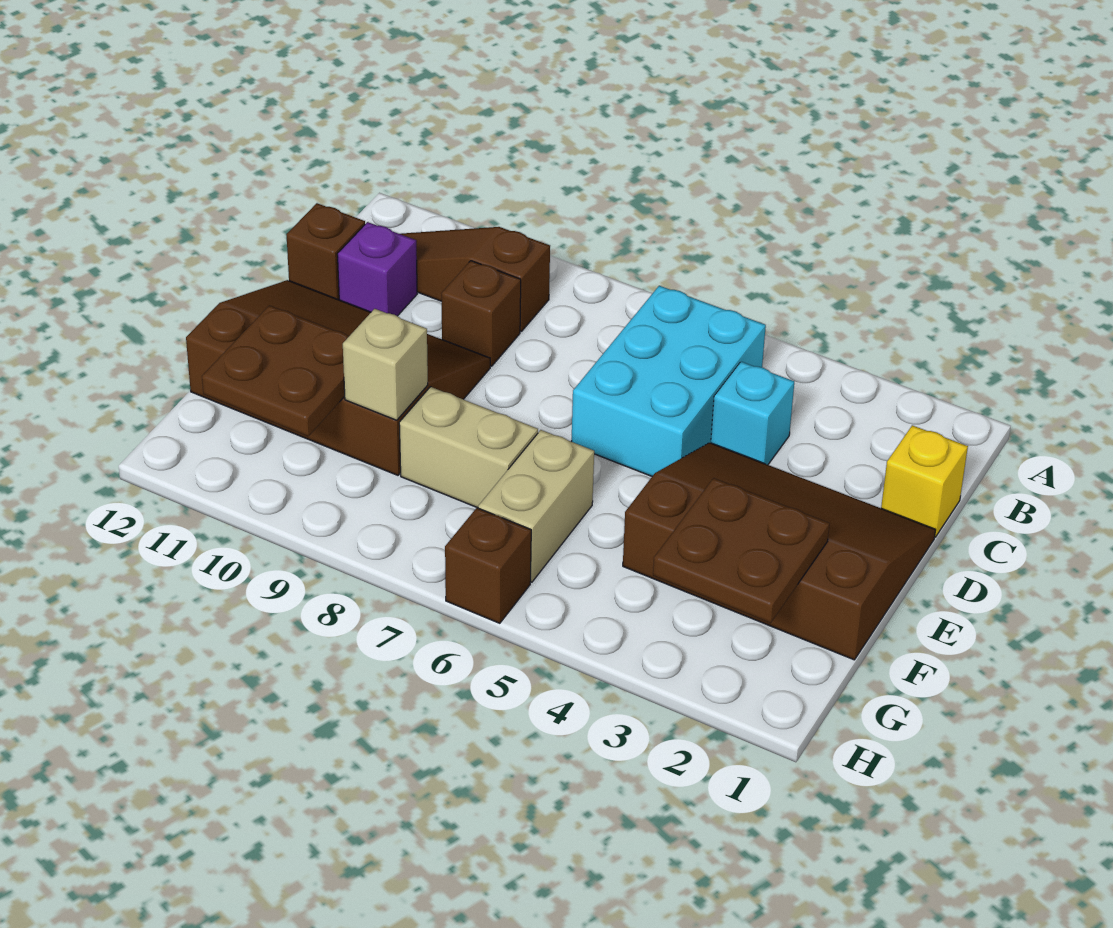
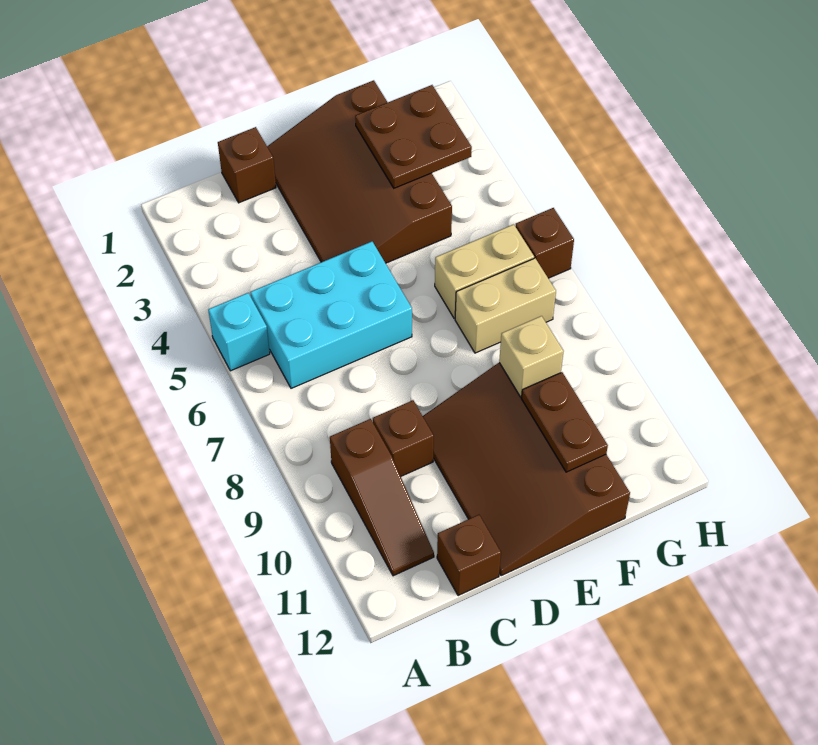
yellow brick C1 level 1 -> brown brick C1 level 1
cyan brick C4 level 1 -> cyan brick A5 level 1
purple brick C11 level 1 -> none
tan brick F7:F8 level 1 -> tan brick F7:G7 level 1
brown plate F10:G11 level 2 -> brown plate F10:F11 level 2

